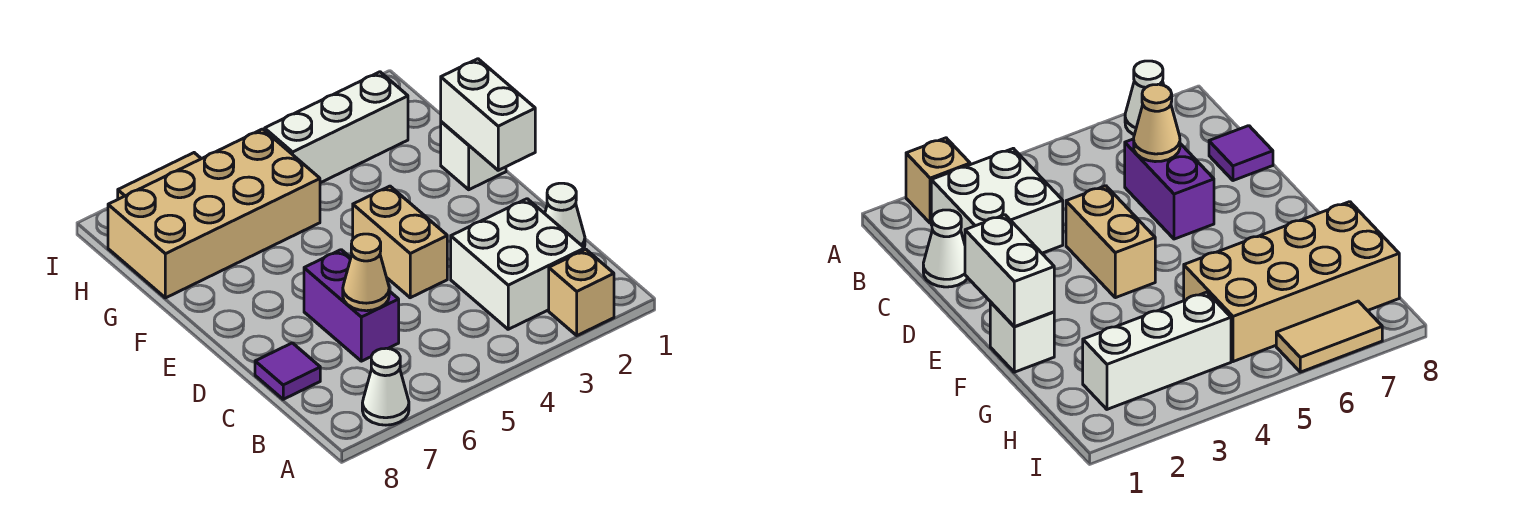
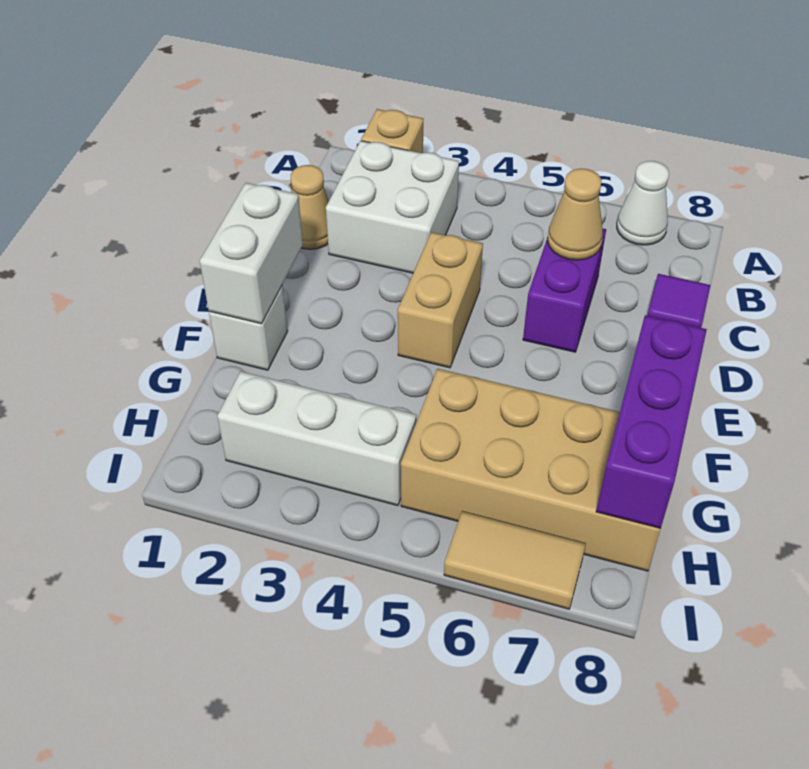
white cone C1 level 1 -> tan cone C1 level 1
none -> purple brick F8:H8 level 2

